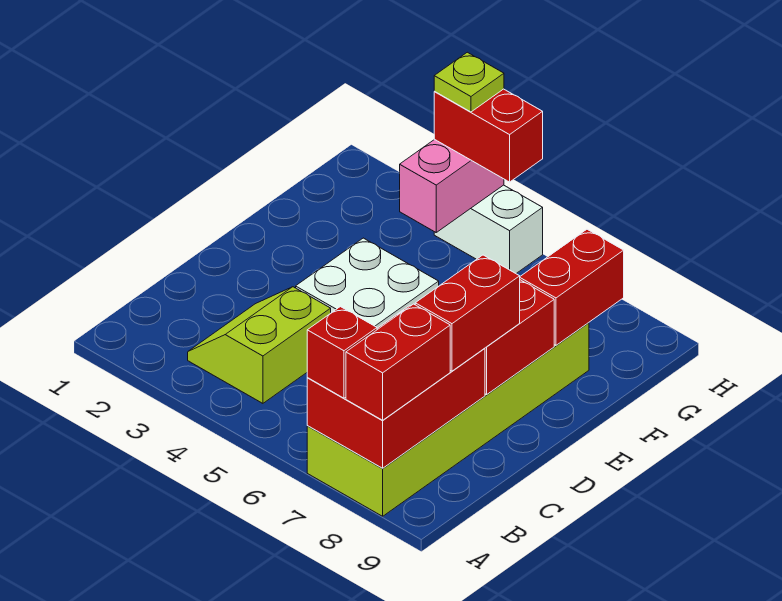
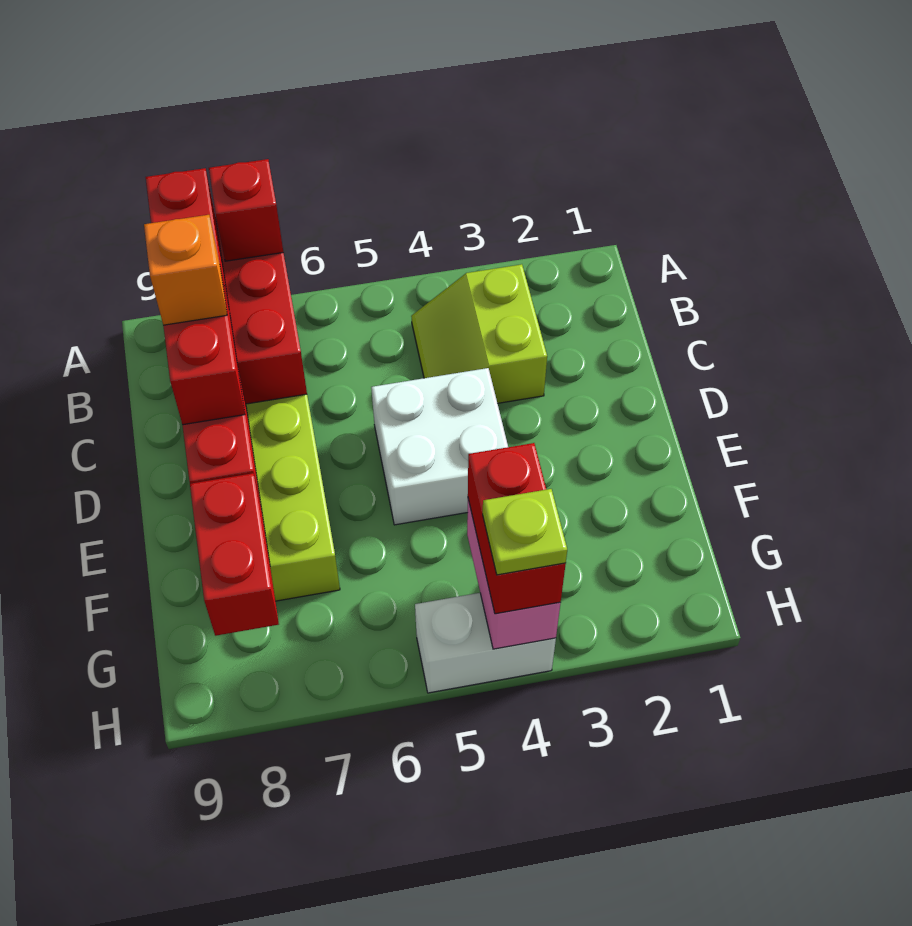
lime slope B3:C4 level 1 top 4 -> lime slope B3:C4 level 1 top 3
none -> orange brick C8 level 4
red brick H4:H5 level 3 -> red brick G4:H4 level 3

